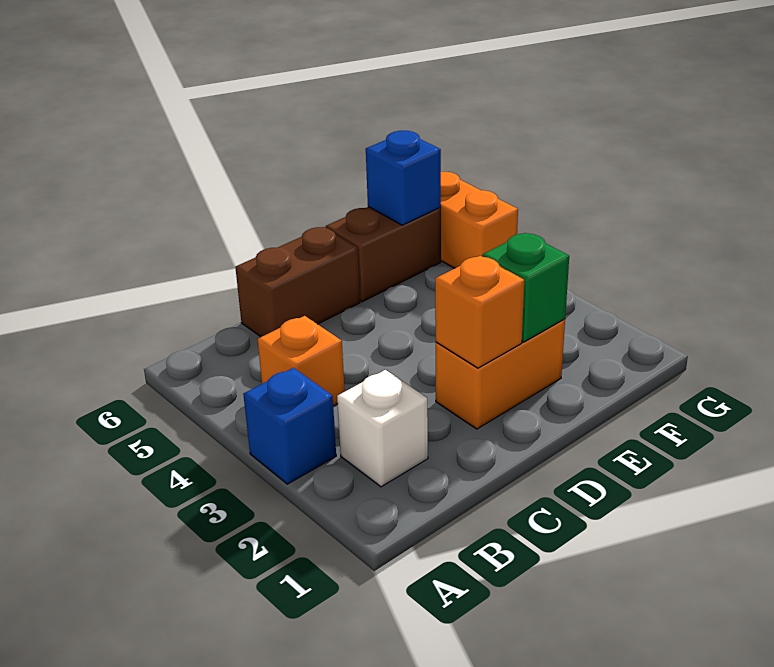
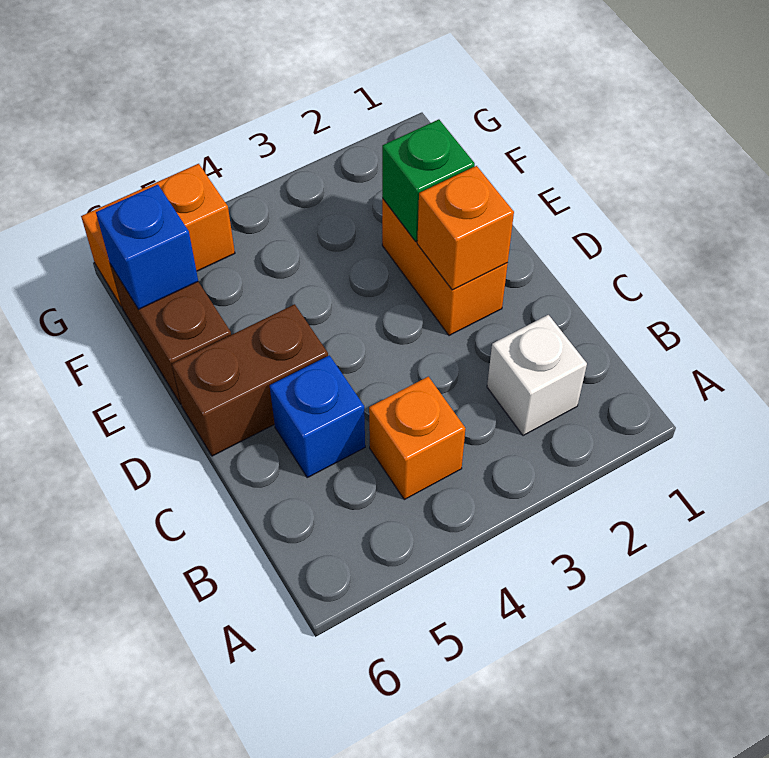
blue brick A3 level 1 -> blue brick C5 level 1
brown brick C6:D6 level 1 -> brown brick D5:D6 level 1

